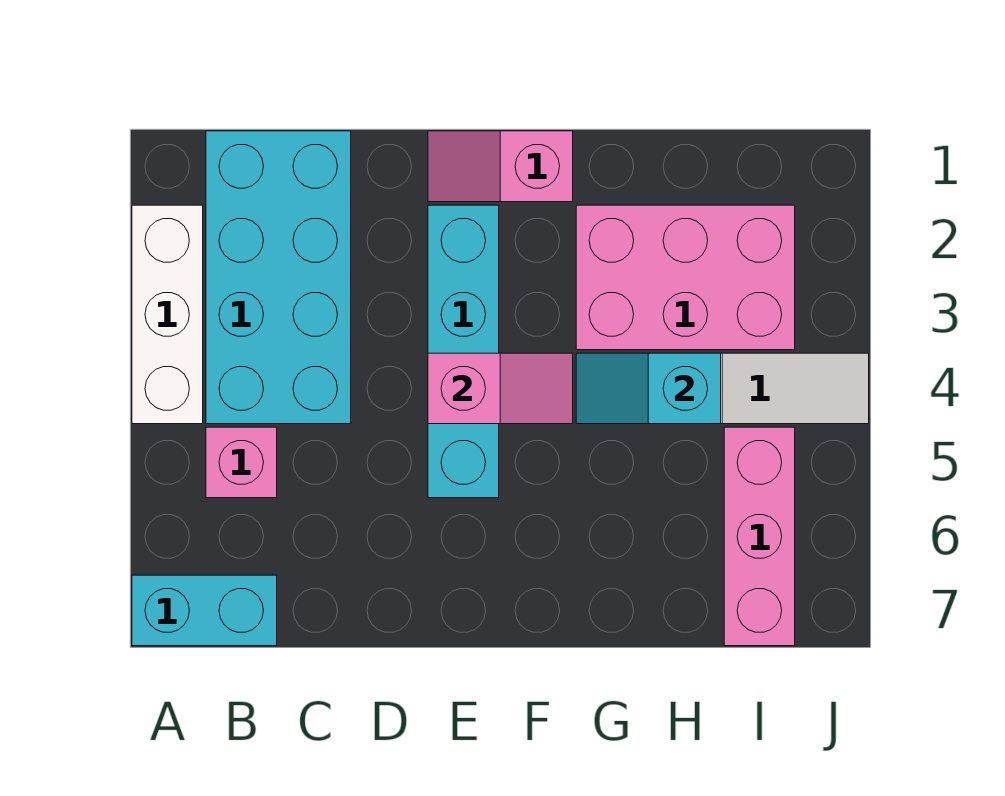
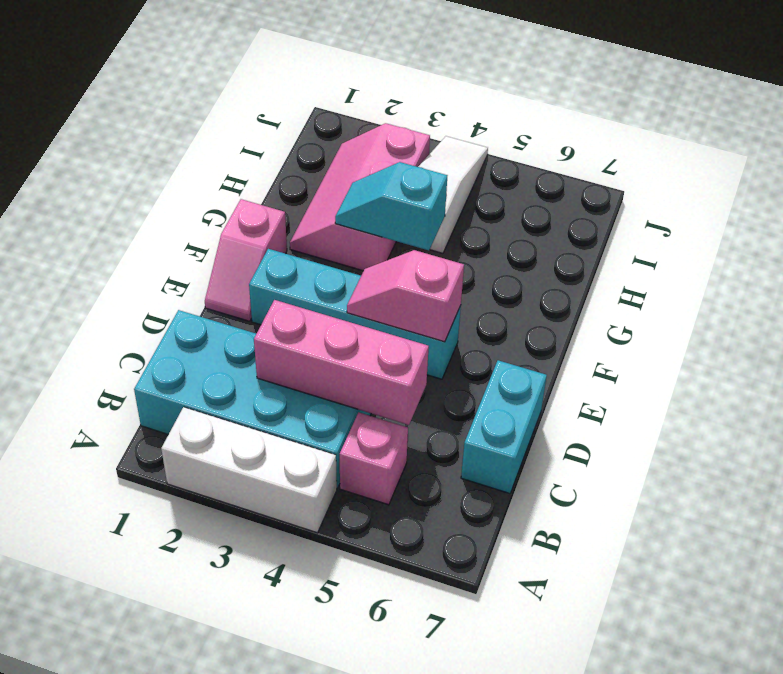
cyan brick A7:B7 level 1 -> cyan brick C7:D7 level 1
pink slope E4:F4 level 2 top E -> pink slope E4:E5 level 2 top 5
pink brick G2:I3 level 1 -> pink slope G2:I3 level 1 top 3
cyan slope G4:H4 level 2 top H -> cyan slope G3:G4 level 2 top 4
pink brick I5:I7 level 1 -> pink brick C3:C5 level 2

